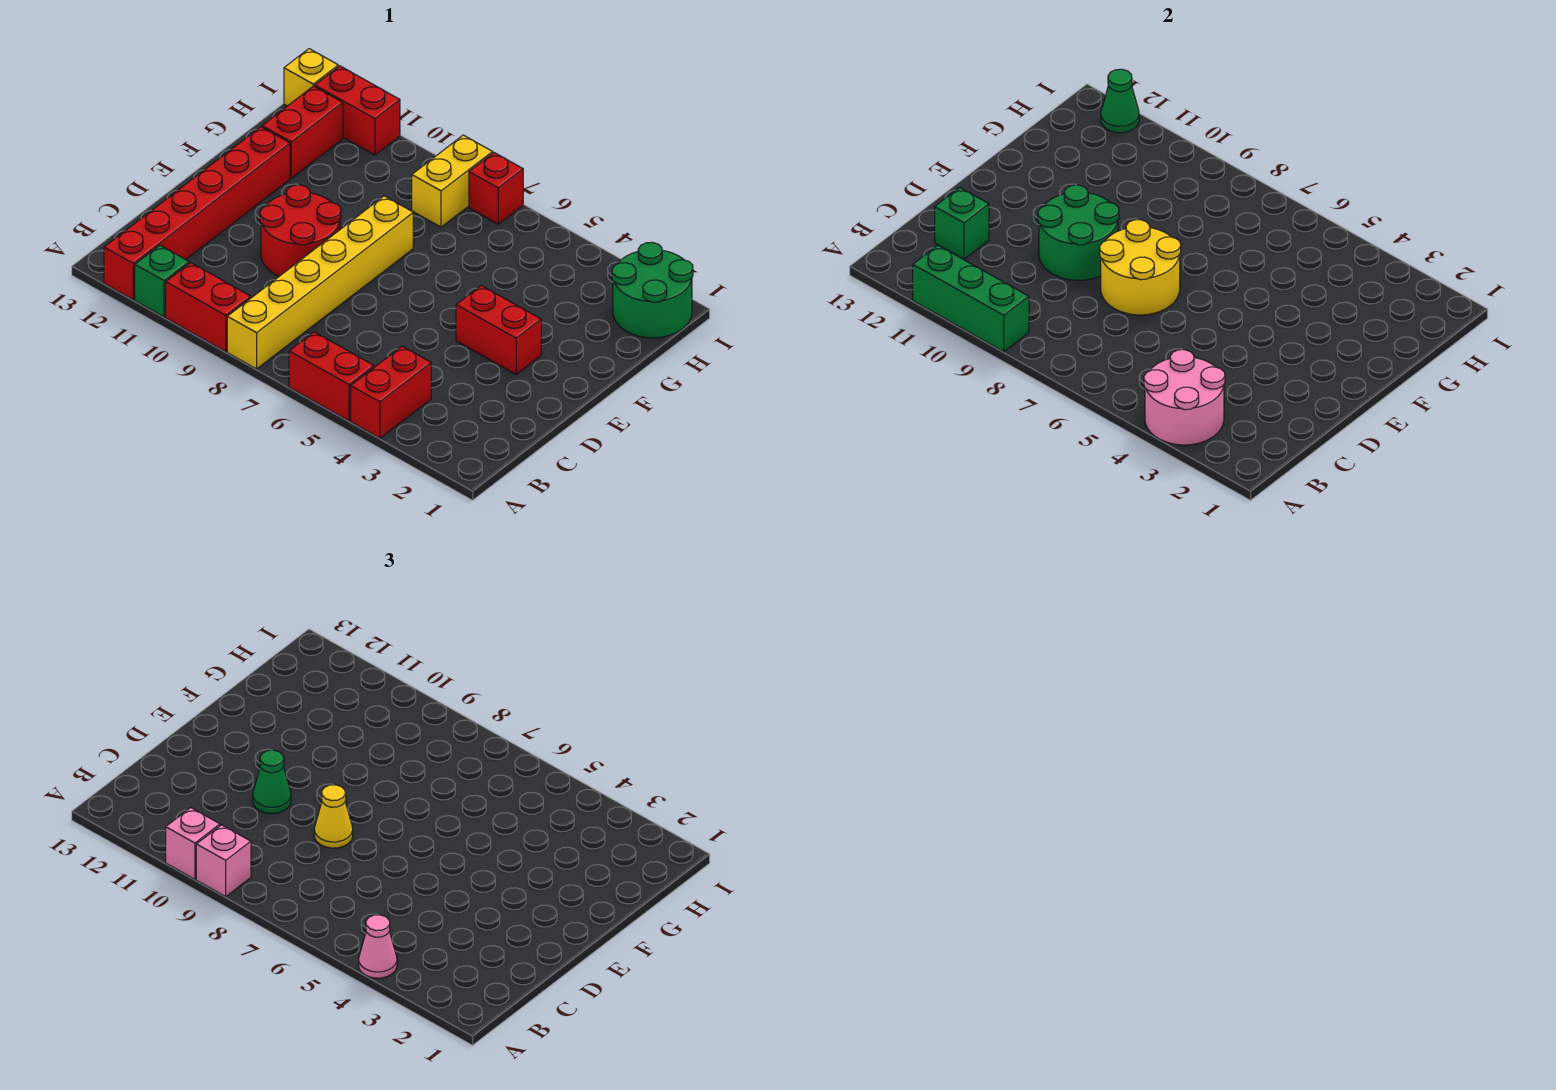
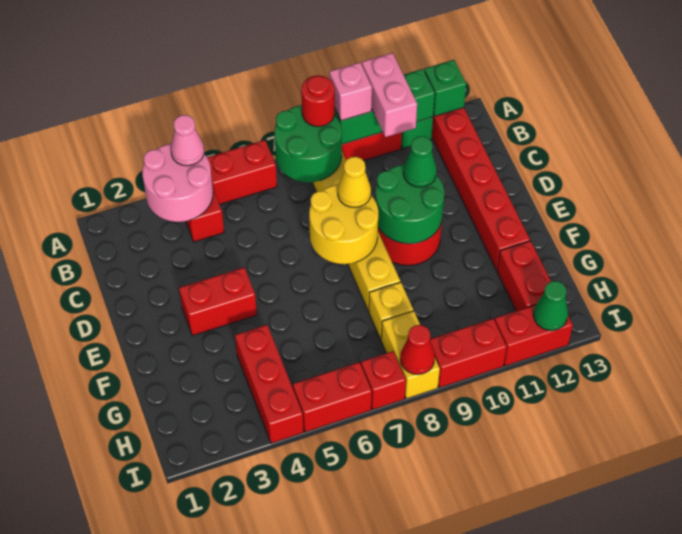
none -> red round brick A8 level 3
pink brick A10 level 3 -> pink brick A10:B10 level 3
green brick C12 level 2 -> green brick A12 level 2
none -> red brick G4:I4 level 1
green round brick H1:I2 level 1 -> green round brick A7:B8 level 2
none -> red brick I5:I6 level 1
none -> red cone I8 level 2
none -> red brick I9:I10 level 1
yellow brick I13 level 1 -> yellow brick G8 level 1

